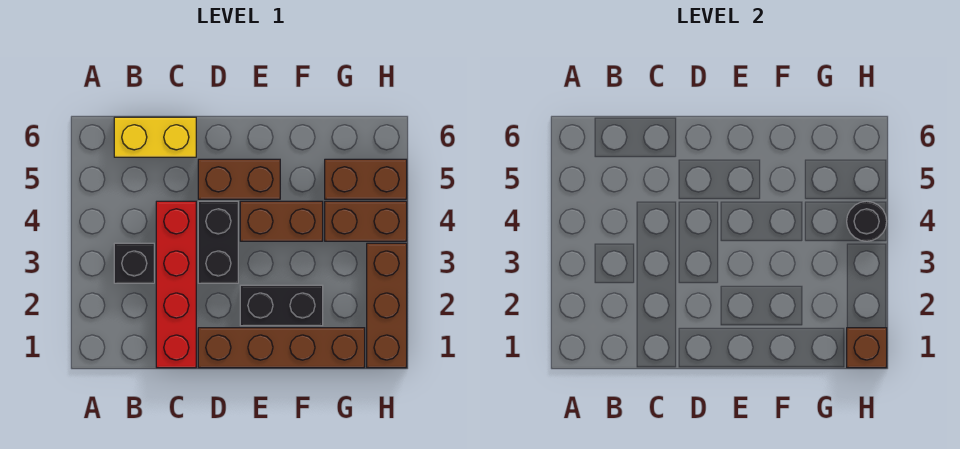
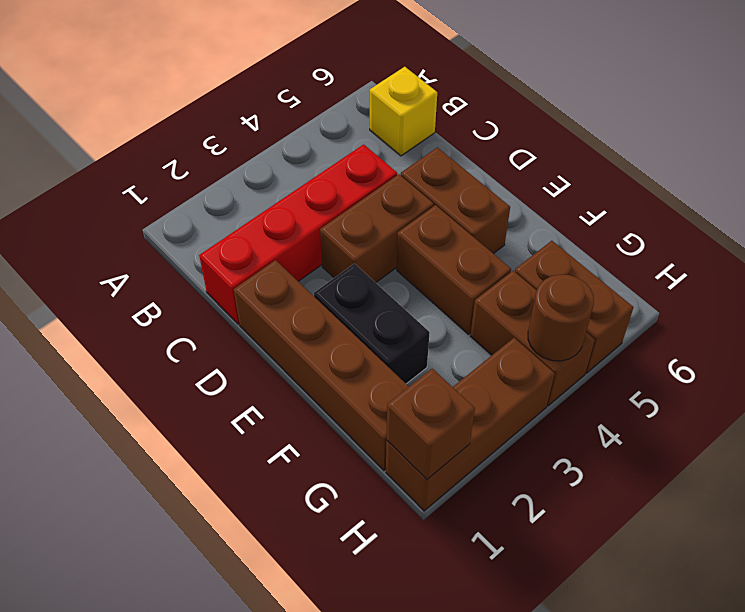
black brick B3 level 1 -> none
yellow brick B6:C6 level 1 -> yellow brick B6 level 1
black brick D3:D4 level 1 -> brown brick D3:D4 level 1
black round brick H4 level 2 -> brown round brick H4 level 2

